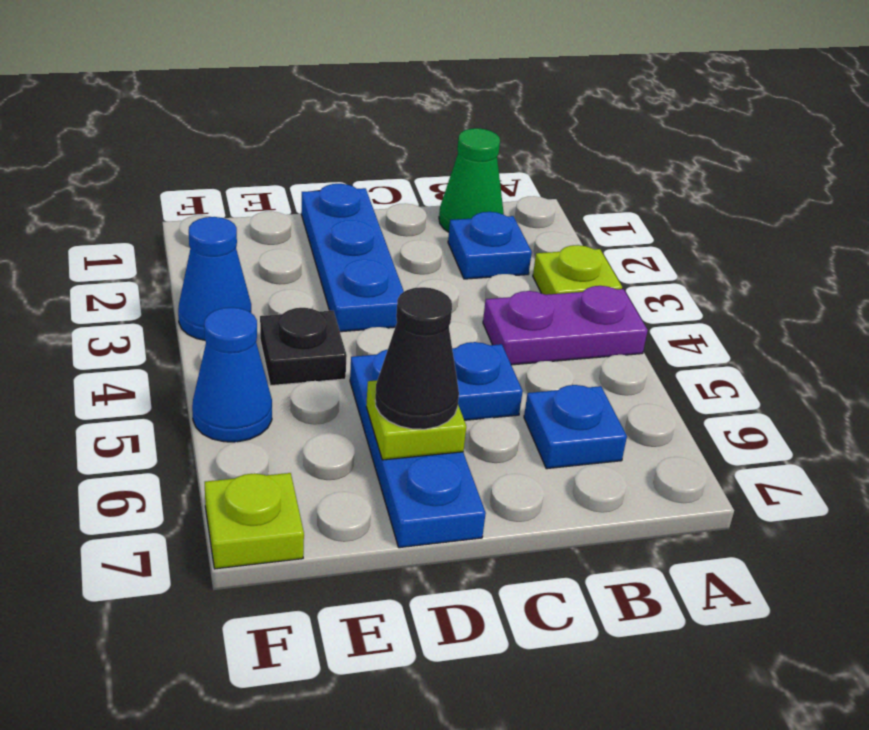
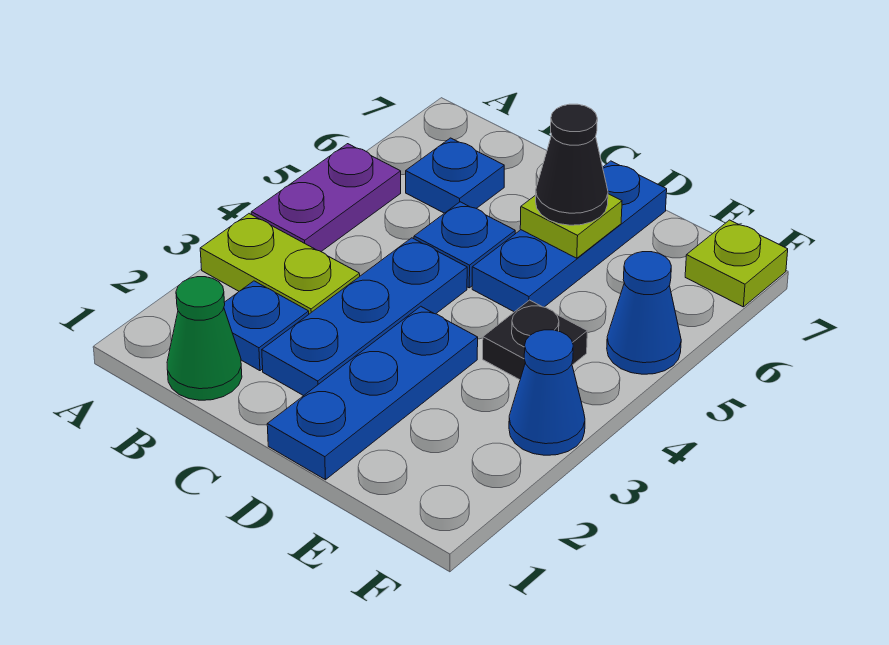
lime plate A3 level 1 -> lime plate A3:B3 level 1
purple plate A4:B4 level 1 -> purple plate A4:A5 level 1
none -> blue plate C2:C4 level 1

